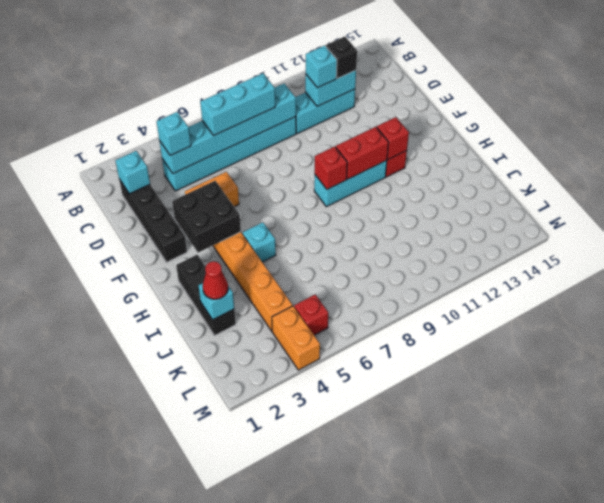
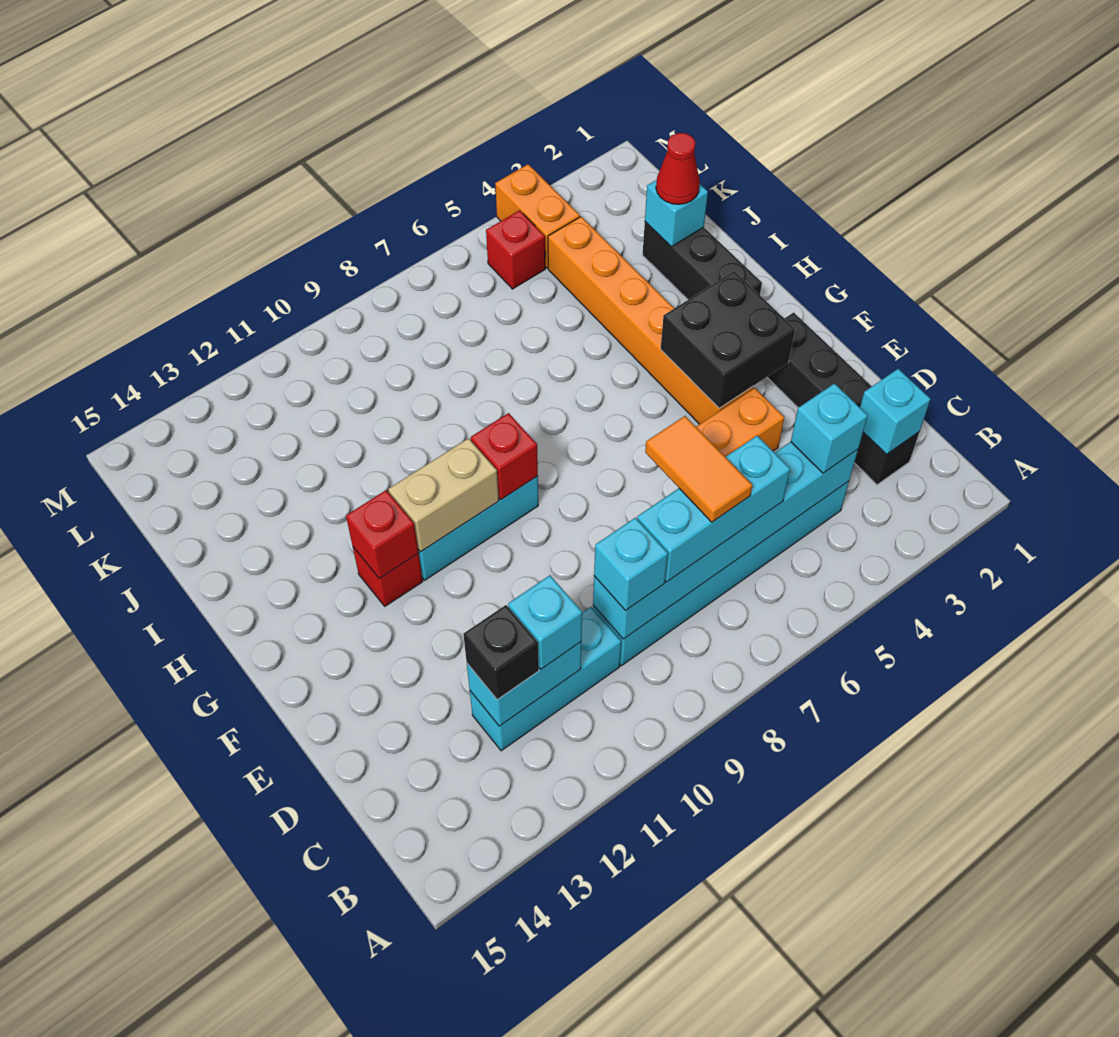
none -> orange tile C7:D7 level 4
red brick G10:G11 level 2 -> tan brick G10:G11 level 2
cyan brick H5 level 1 -> cyan brick C9 level 3

